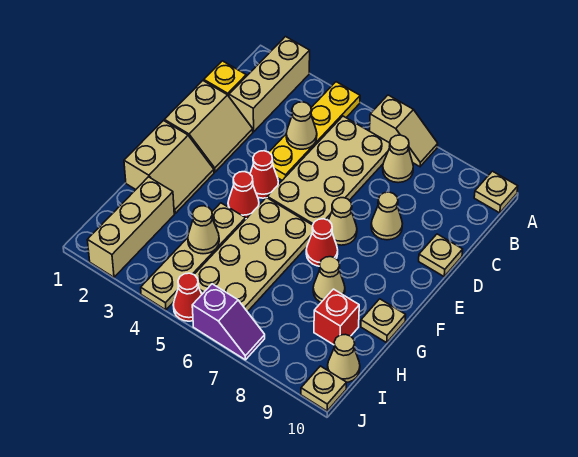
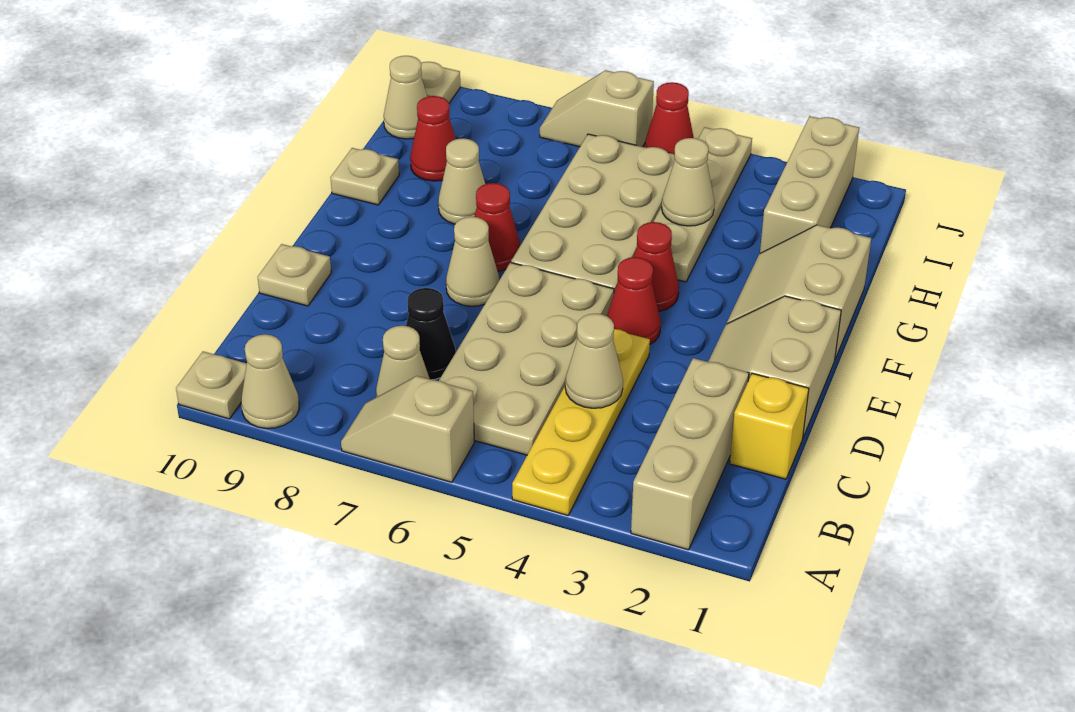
none -> black cone C7 level 1
tan cone D8 level 1 -> tan cone A9 level 1
red brick H9 level 1 -> red cone H9 level 1
purple slope J6:J7 level 1 top 6 -> tan slope J6:J7 level 1 top 6

